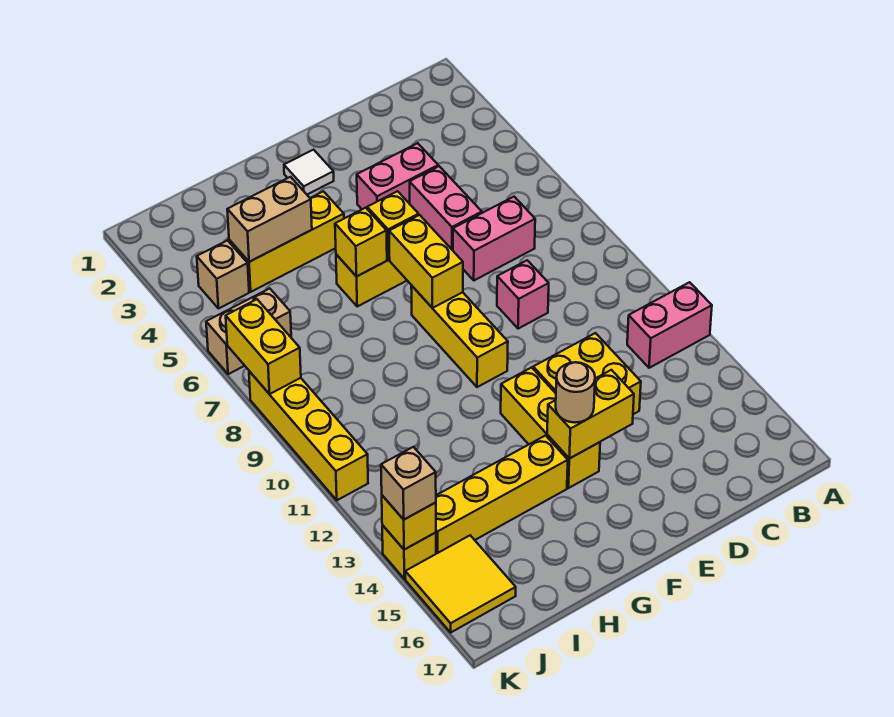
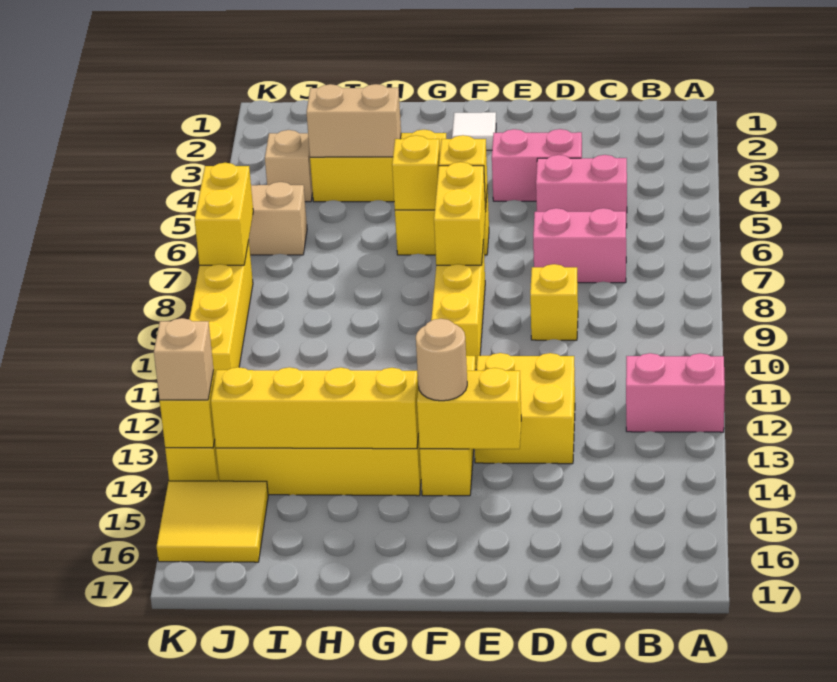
pink brick D5:D6 level 1 -> pink brick C5:D5 level 1
pink brick D9 level 1 -> yellow brick D9 level 1
none -> yellow brick G14:J14 level 2

